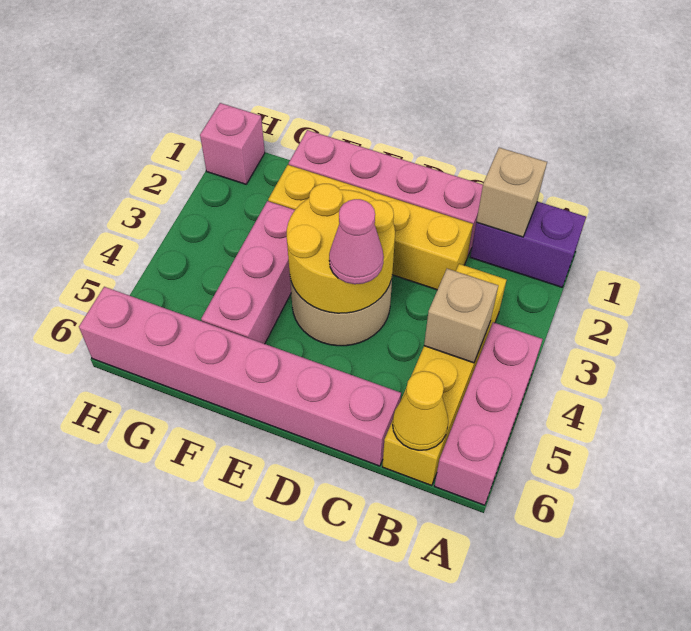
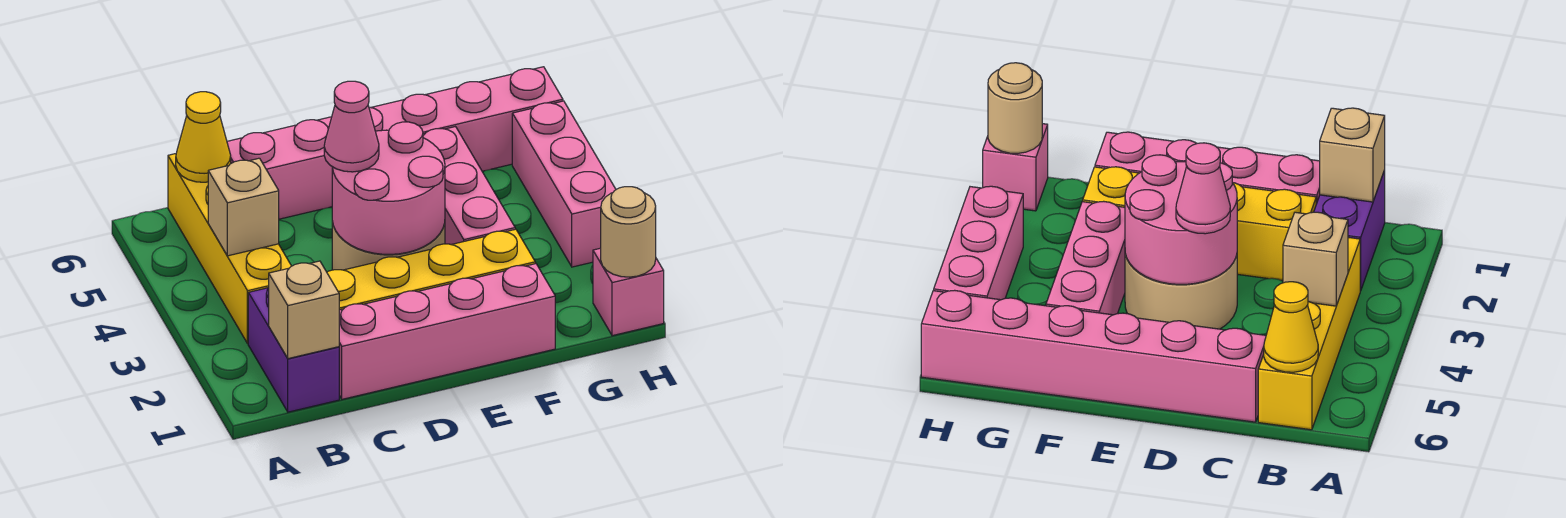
purple brick A1:B1 level 1 -> purple brick B1:B2 level 1
pink brick A4:A6 level 1 -> pink brick H3:H5 level 1
yellow round brick D3:E4 level 2 -> pink round brick D3:E4 level 2
none -> tan round brick H1 level 2

